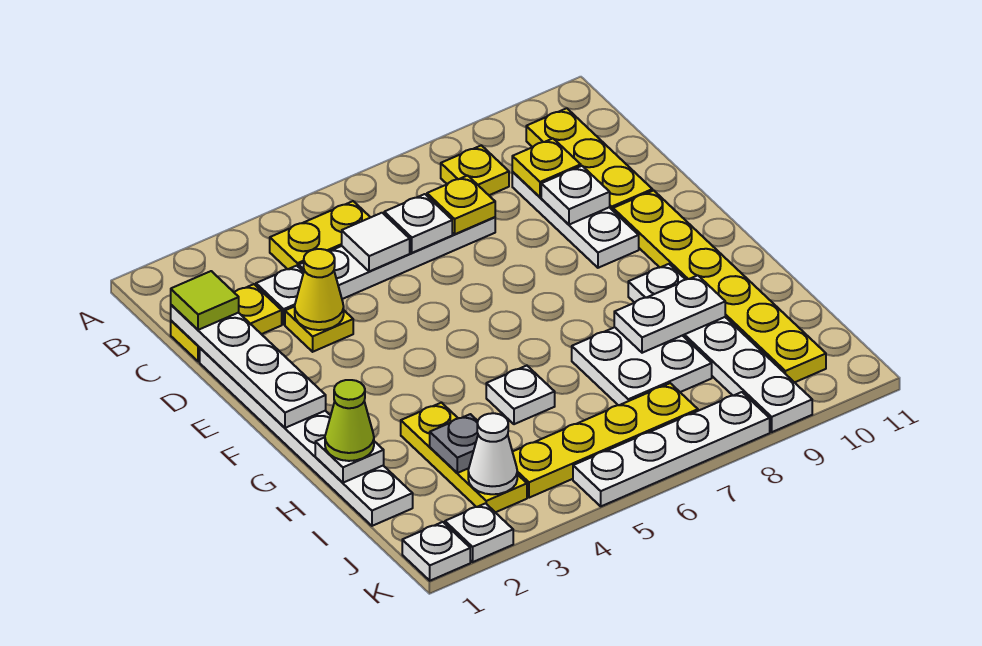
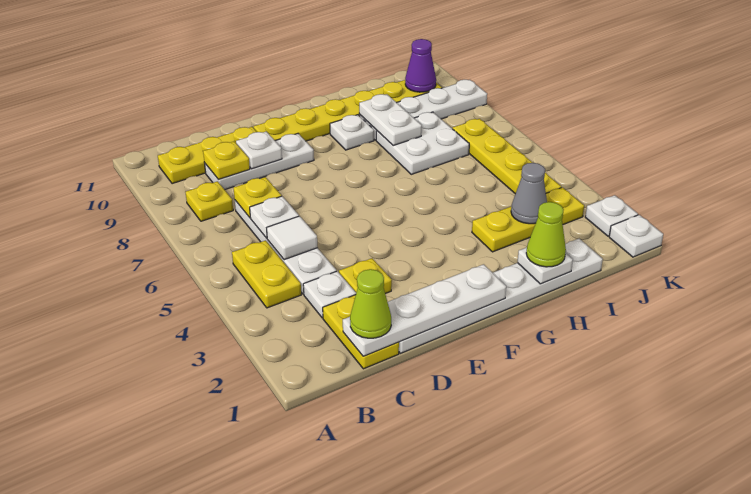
lime tile C1 level 3 -> lime cone C1 level 3
yellow cone D3 level 2 -> none
white plate H5 level 1 -> none
grey plate I3 level 2 -> grey cone I3 level 2
white cone J3 level 2 -> none
none -> purple cone J10 level 2
white plate K5:K8 level 1 -> none

